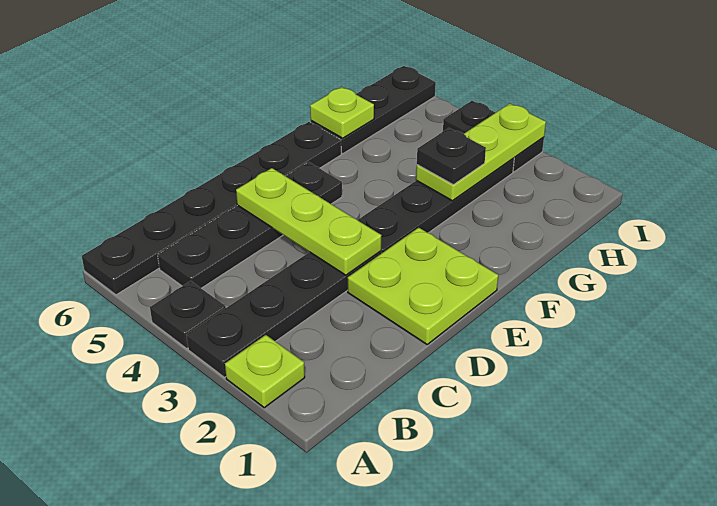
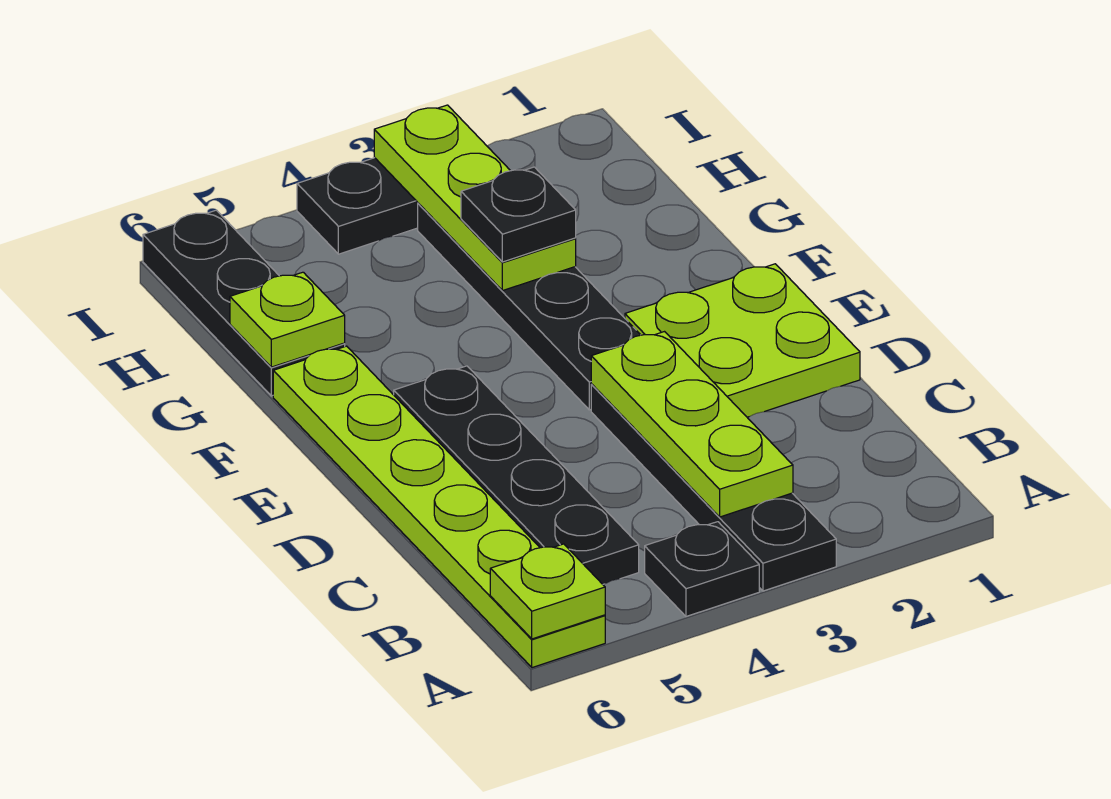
lime plate A2 level 1 -> lime plate A6 level 2
black plate A6:F6 level 1 -> lime plate A6:F6 level 1
lime plate D3:D5 level 2 -> lime plate B3:D3 level 2

